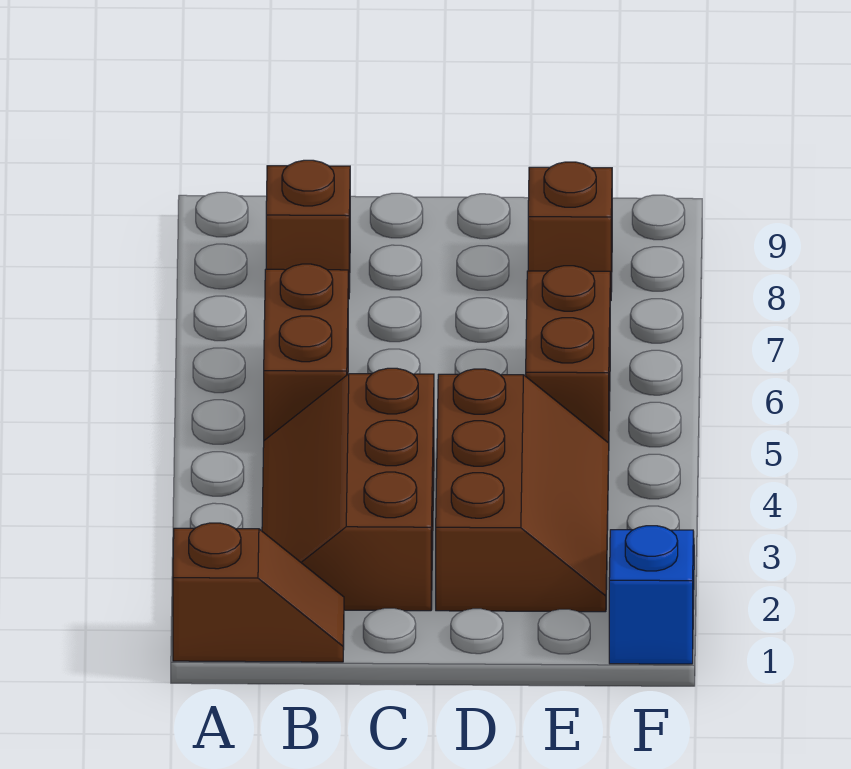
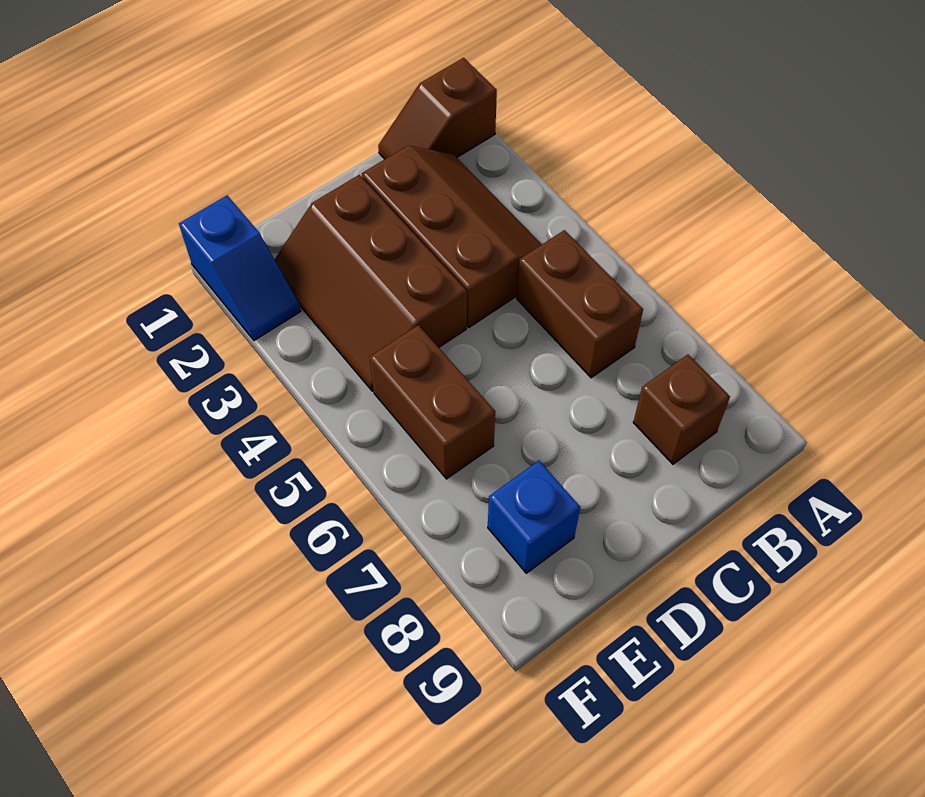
brown brick E8 level 1 -> blue brick E8 level 1

